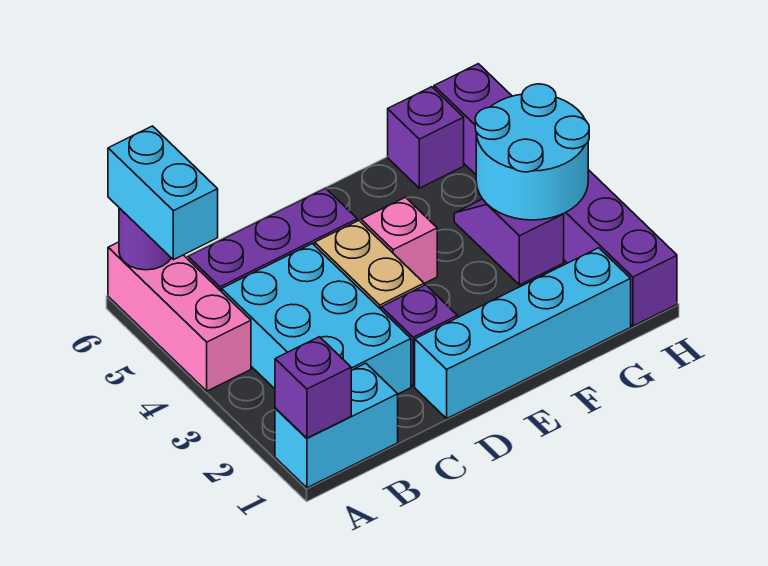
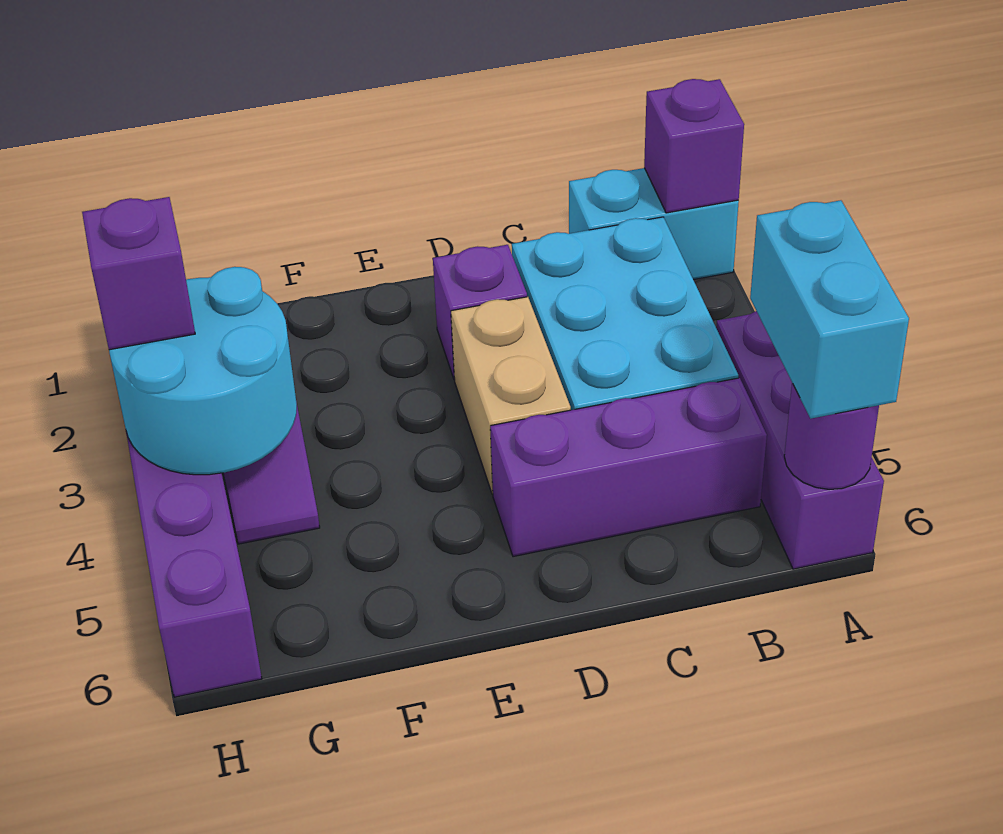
pink brick A4:A6 level 1 -> purple brick A4:A6 level 1
cyan brick D1:G1 level 1 -> none
pink brick E4 level 1 -> none
purple brick G6 level 1 -> purple brick H3 level 3

